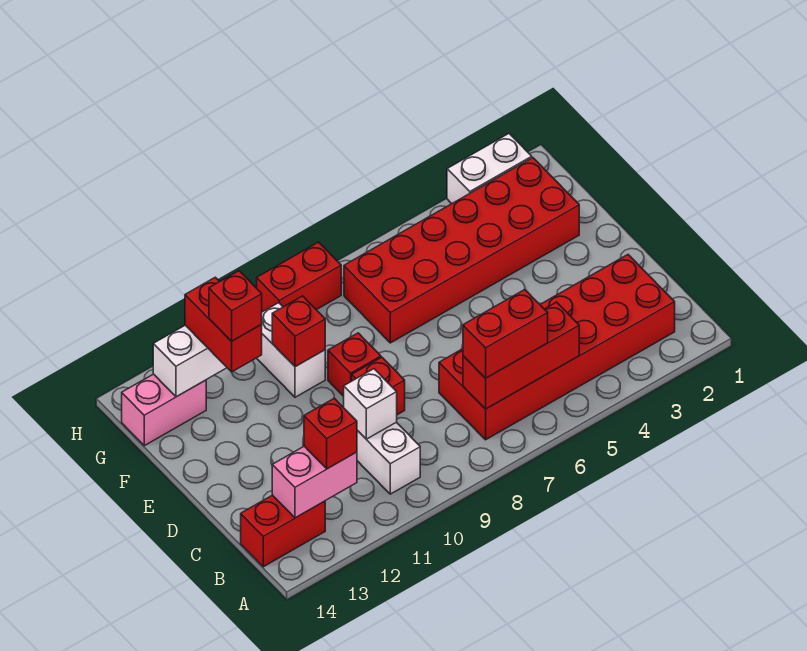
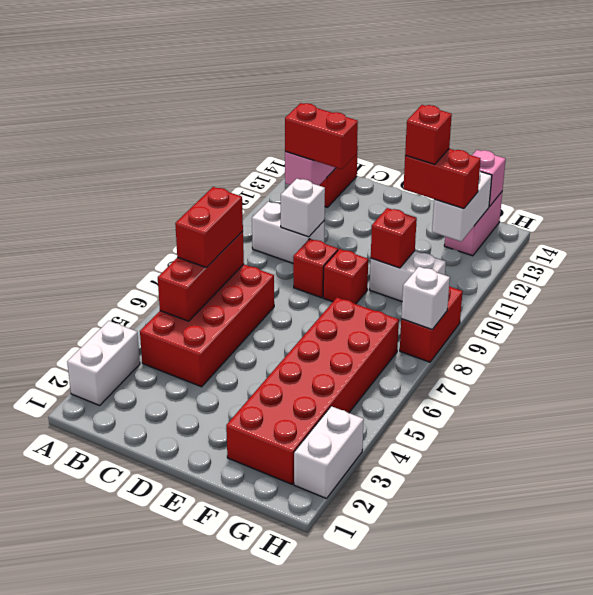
none -> white brick A2:A3 level 1
red brick B2:C7 level 1 -> red brick B4:C7 level 1
red brick B12 level 3 -> red brick B12:C12 level 3
none -> pink brick G14 level 2
none -> white brick H8 level 2

